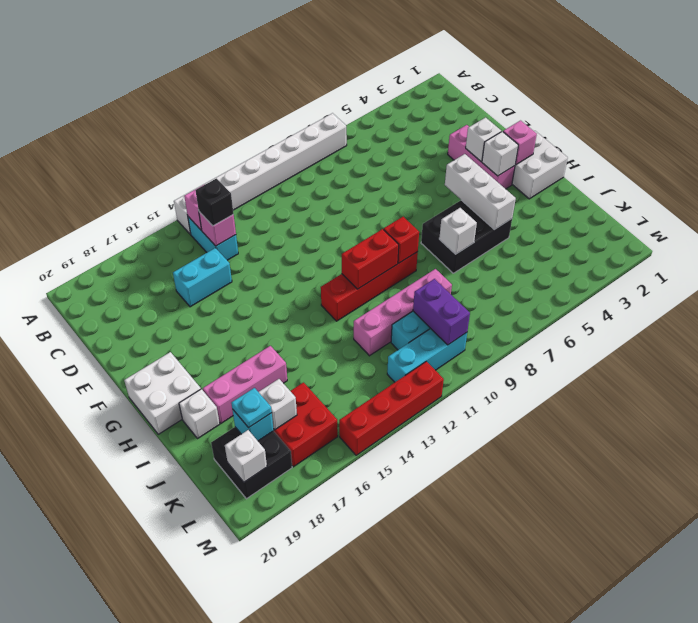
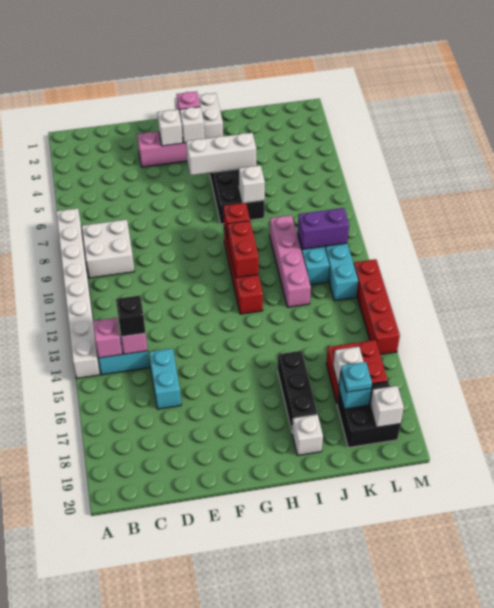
white brick G19:H20 level 1 -> white brick B8:C9 level 1
pink brick I16:I18 level 1 -> black brick I16:I18 level 1

